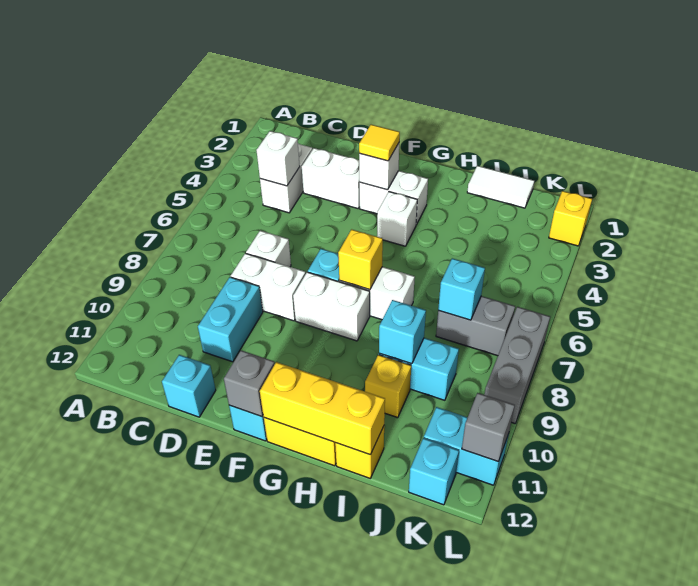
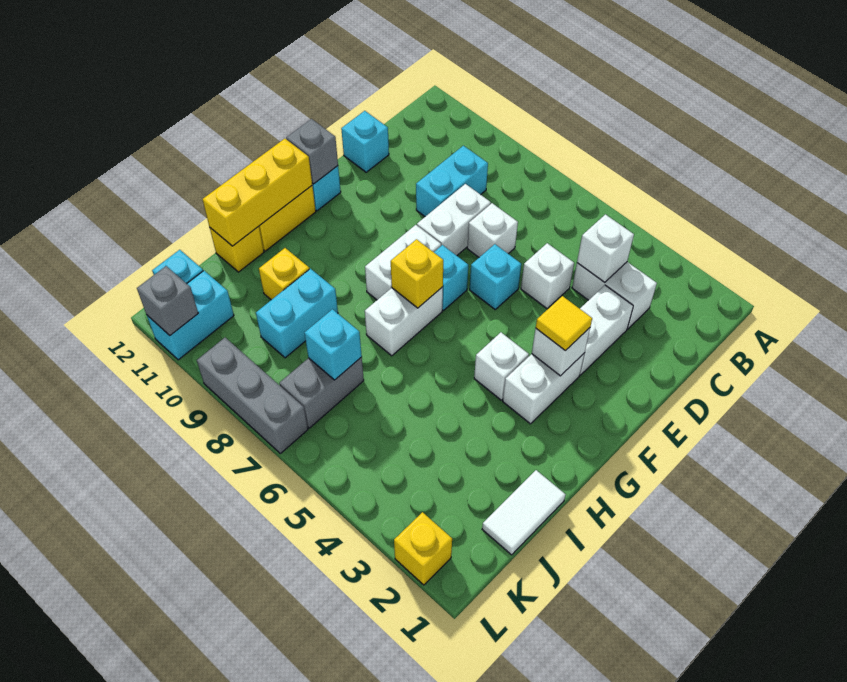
none -> white brick D5 level 1
cyan brick D9:D10 level 1 -> cyan brick C9:D9 level 1
cyan brick I9 level 2 -> cyan brick E6 level 1

